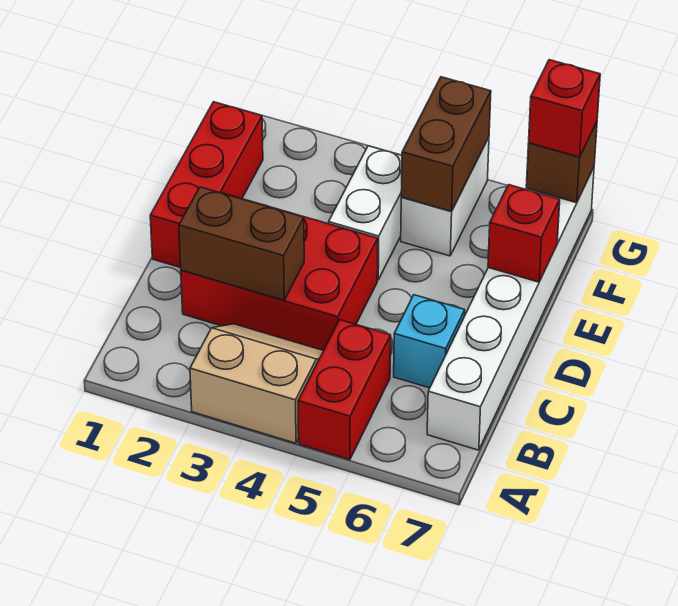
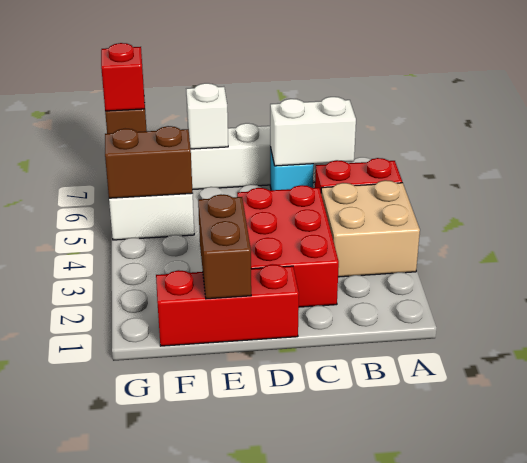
tan slope A3:B4 level 1 top A -> tan brick A3:B4 level 1
brown brick C2:C3 level 2 -> brown brick E1:E2 level 2
white brick E4:F4 level 1 -> white brick B6:C6 level 2
red brick E7 level 2 -> white brick E7 level 2

